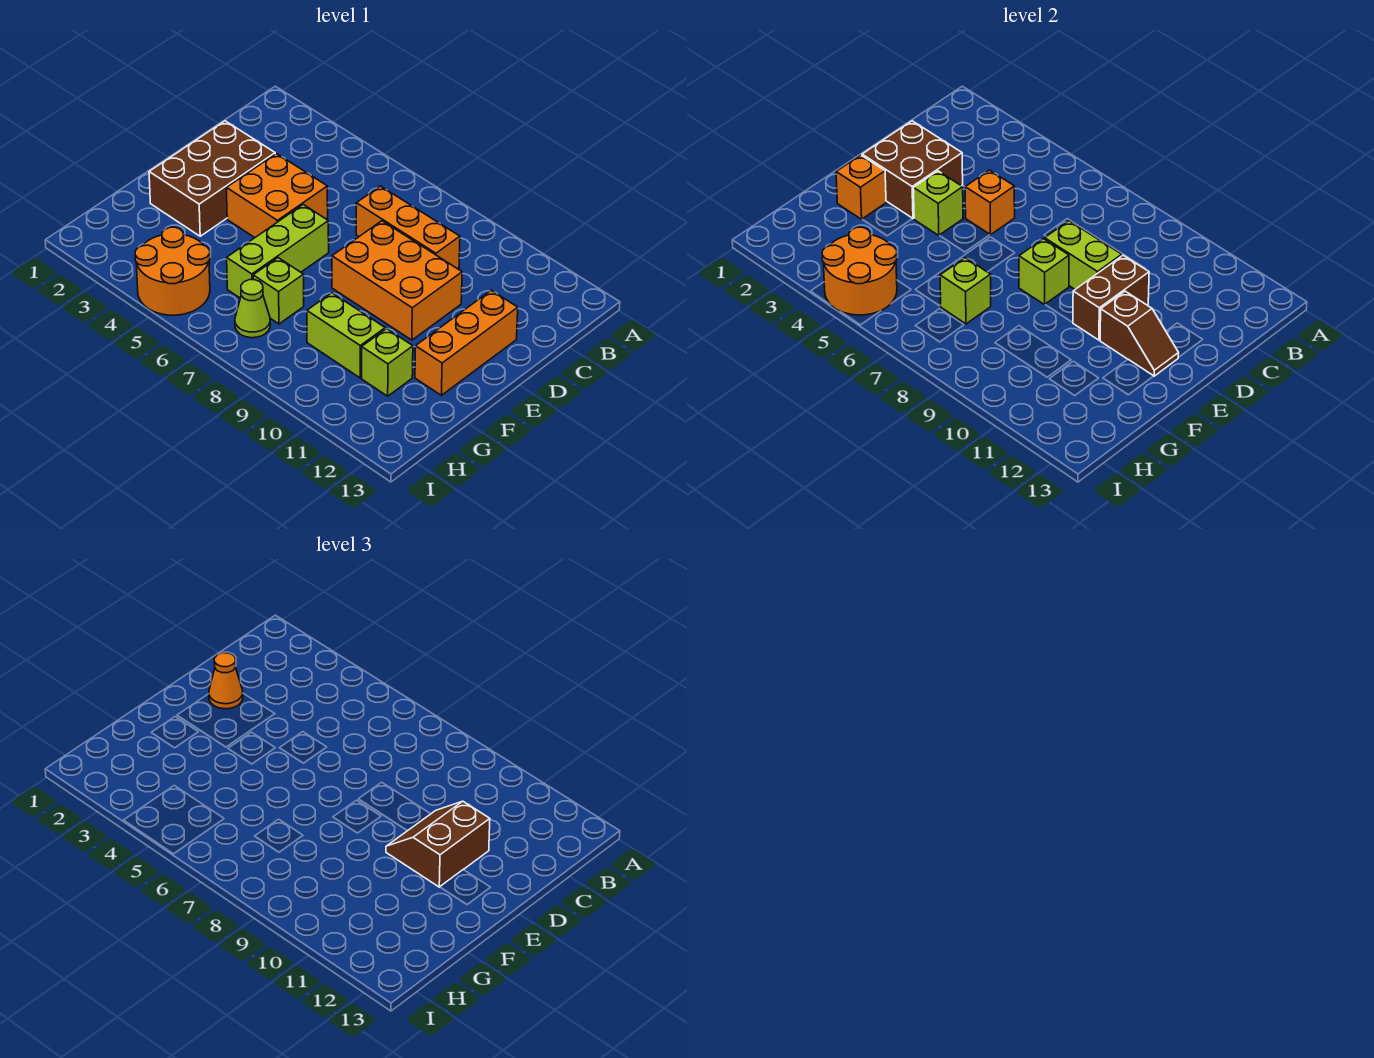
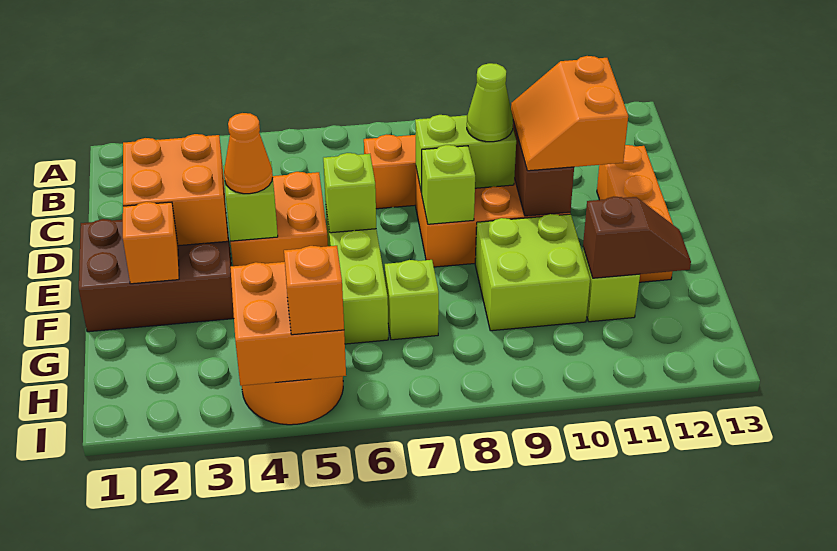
brown brick D2:F3 level 1 -> brown brick E1:F3 level 1
brown brick D2:E3 level 2 -> orange brick D2:E3 level 2
orange cone D2 level 3 -> orange cone E4 level 3
orange brick D5 level 2 -> orange brick I5 level 3
brown slope D10:E11 level 3 top 11 -> orange slope D10:E11 level 3 top 11
brown slope E11:E12 level 2 top 11 -> brown slope G11:G12 level 2 top 11
lime brick G7 level 2 -> lime brick E6 level 2
lime brick G9:G10 level 1 -> lime brick F9:G10 level 1
orange round brick H4:I5 level 2 -> orange brick H4:I5 level 2
lime cone H7 level 1 -> lime cone D9 level 3

